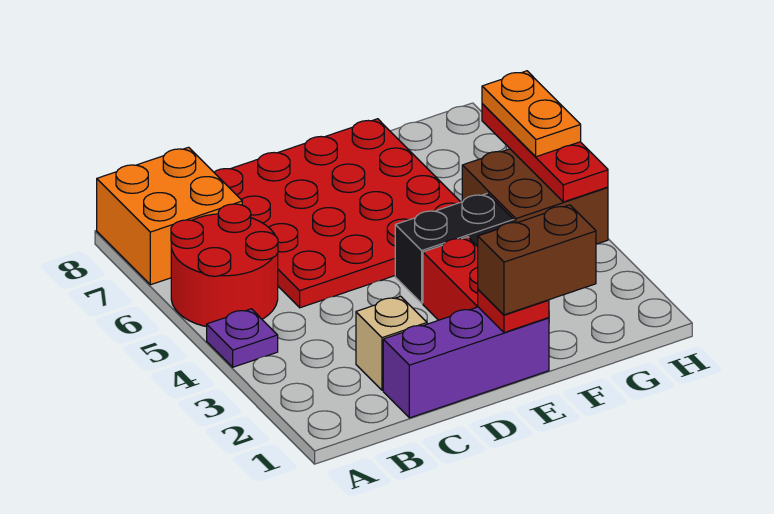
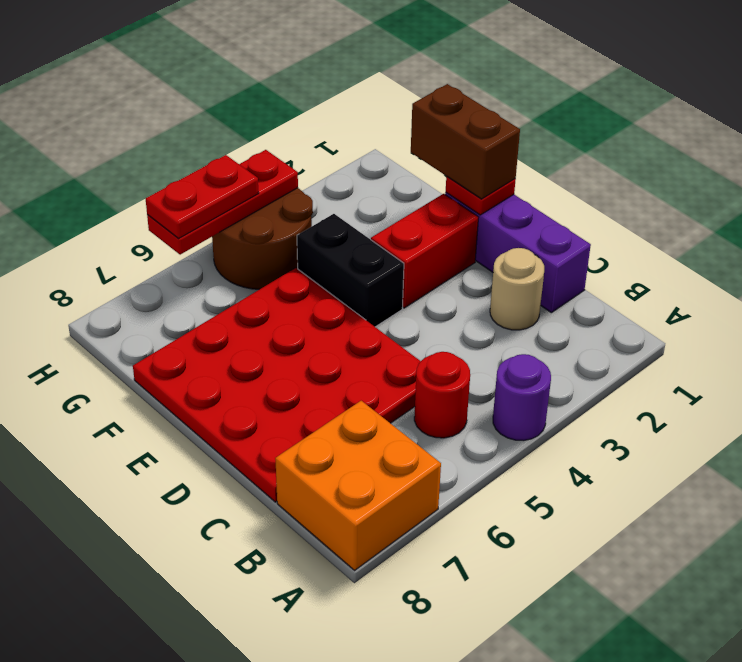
purple plate A4 level 1 -> purple round brick A4 level 1
red round brick A5:B6 level 1 -> red round brick B5 level 1
tan brick C2 level 1 -> tan round brick C2 level 1
brown brick G4:H5 level 1 -> brown round brick G4:H5 level 1
orange plate H5:H6 level 3 -> red plate H5:H6 level 3

